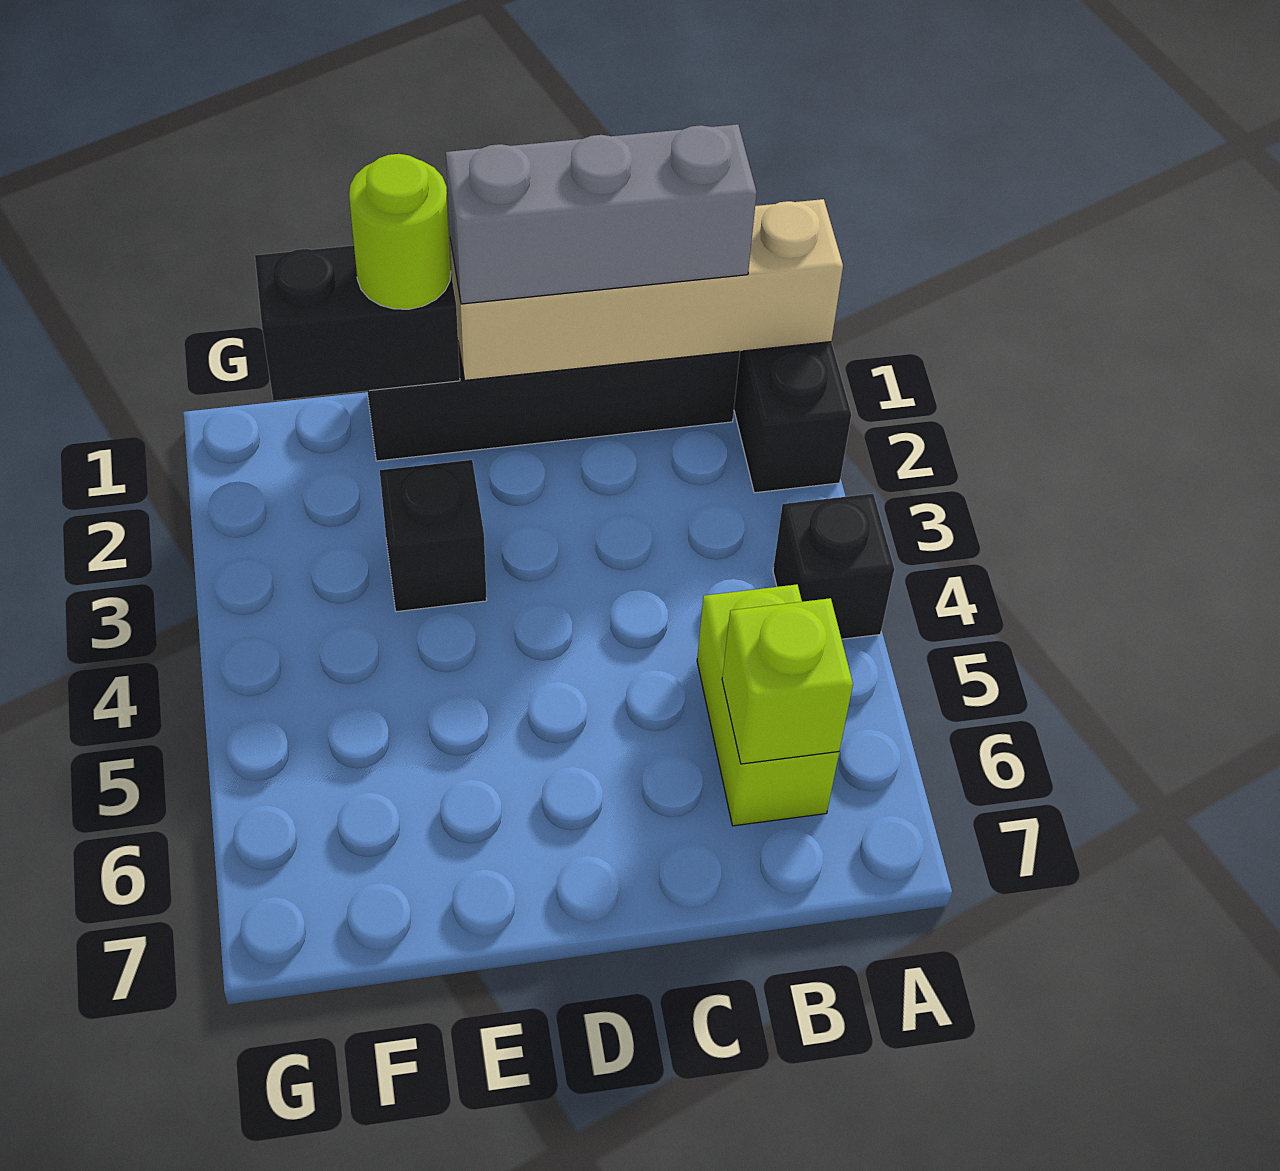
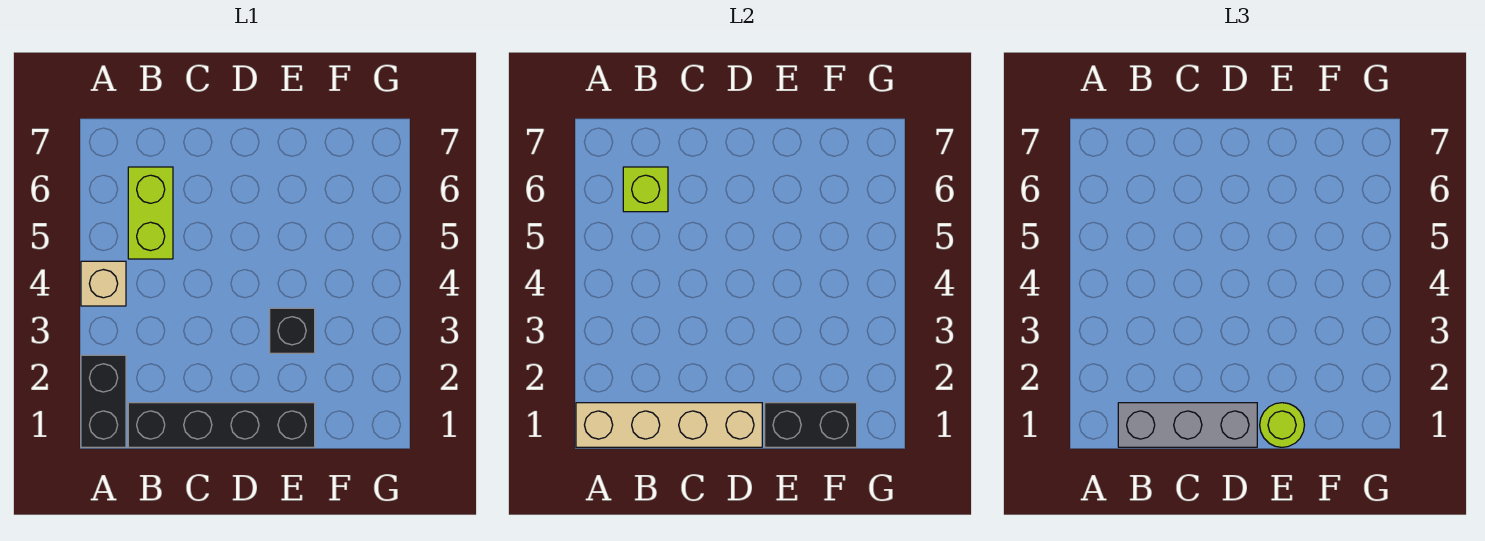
black brick A4 level 1 -> tan brick A4 level 1

